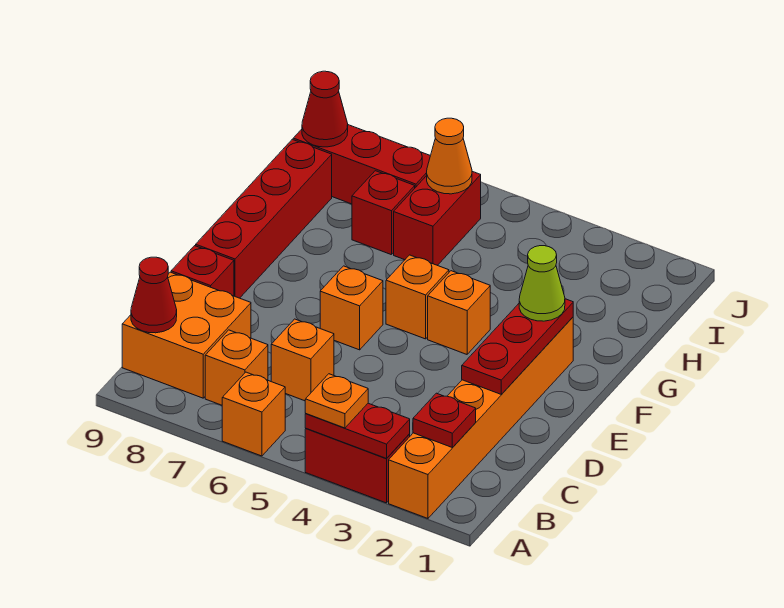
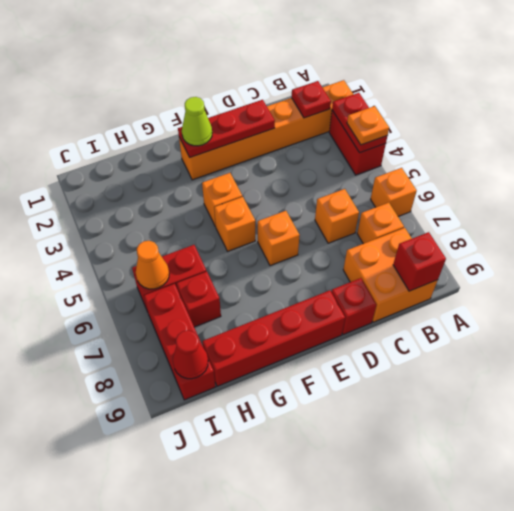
red cone B9 level 2 -> red brick B9 level 2

